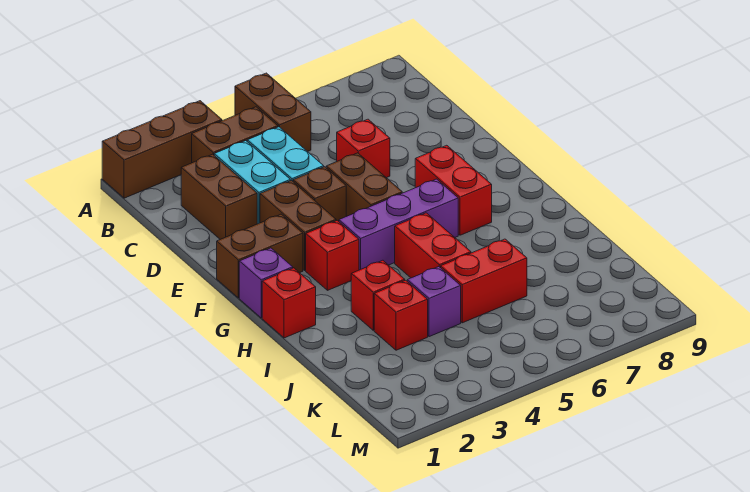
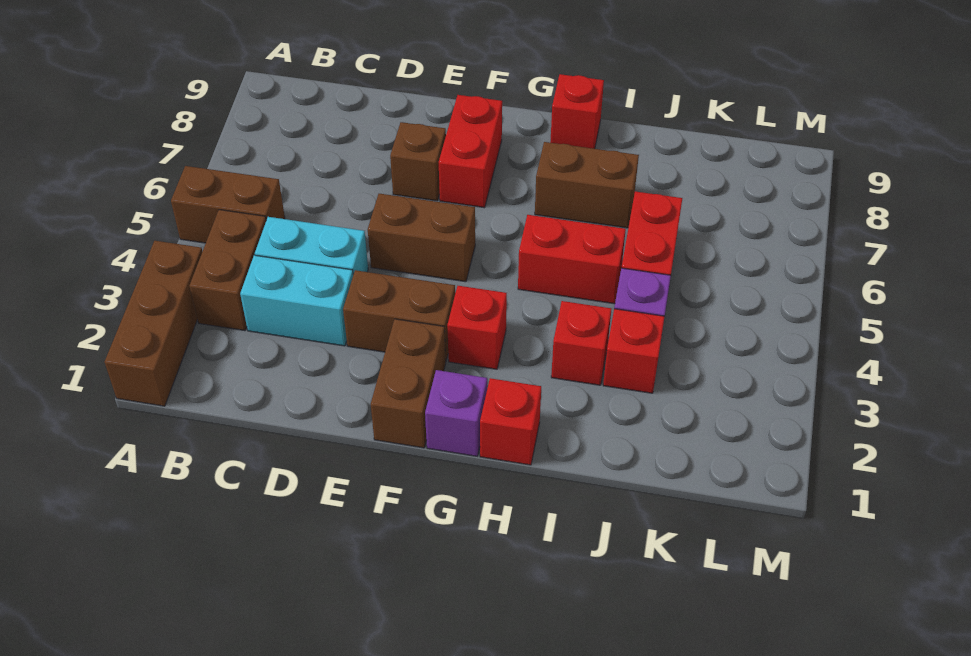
brown brick C2:D2 level 1 -> brown brick H7:I7 level 1
red brick D6 level 1 -> red brick H9 level 1
brown brick E4 level 1 -> brown brick E7 level 1
red brick F7:G7 level 1 -> red brick F7:F8 level 1
purple brick G4:G6 level 1 -> none

